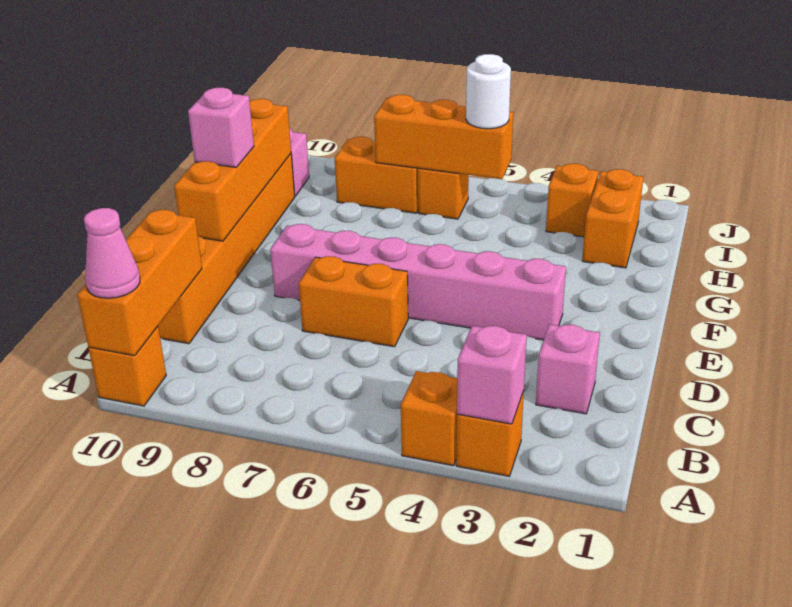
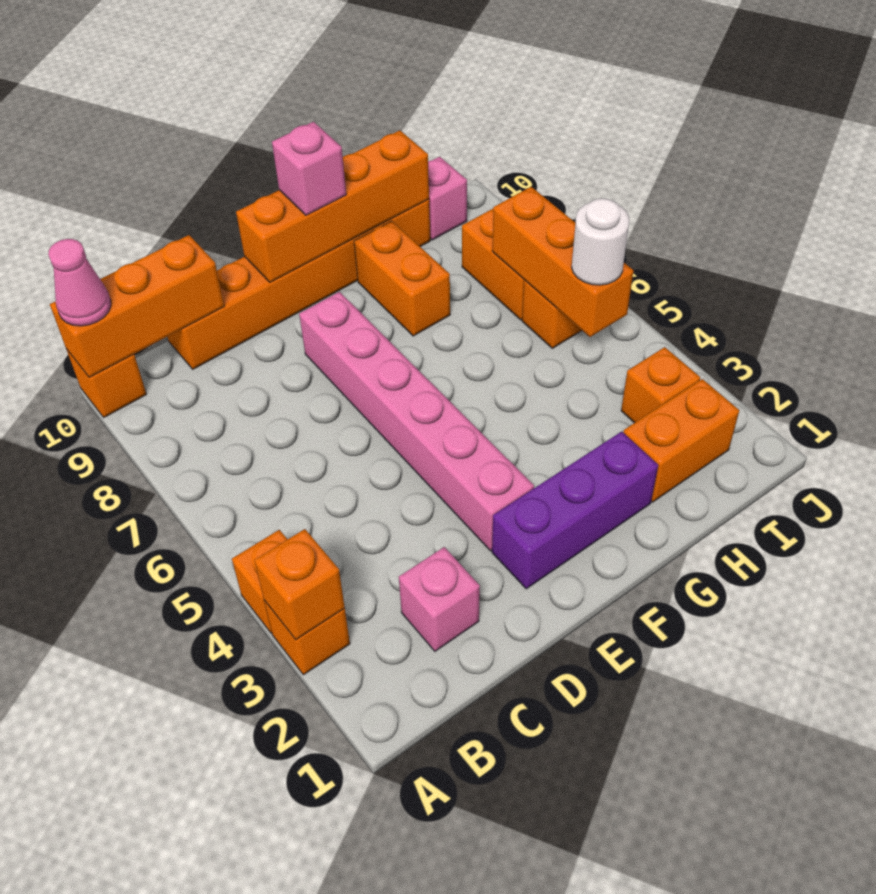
pink brick A3 level 2 -> orange brick A3 level 2
orange brick D6:D7 level 1 -> orange brick G8:G9 level 1
none -> purple brick E2:G2 level 1

